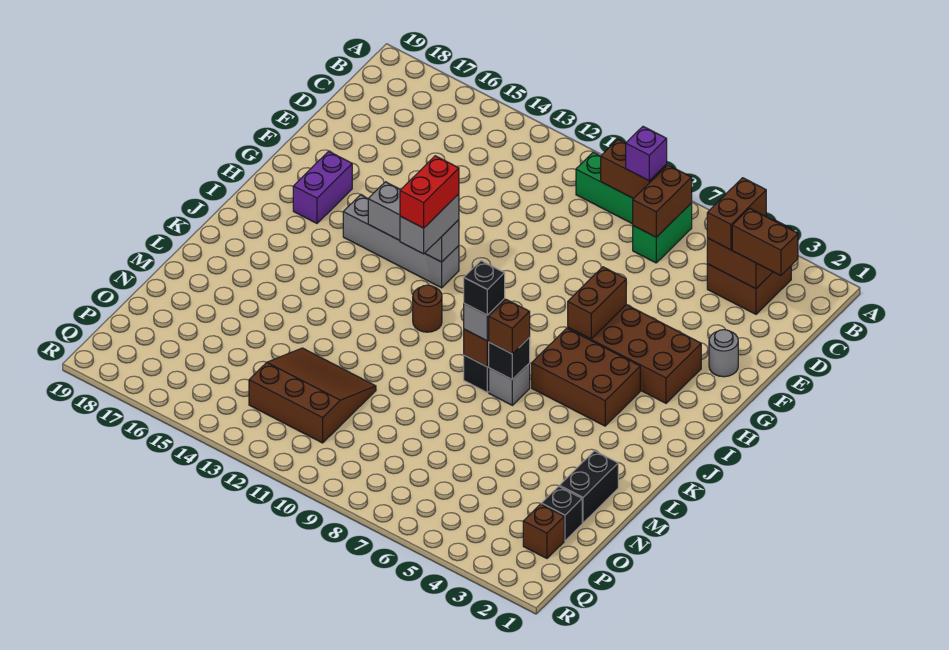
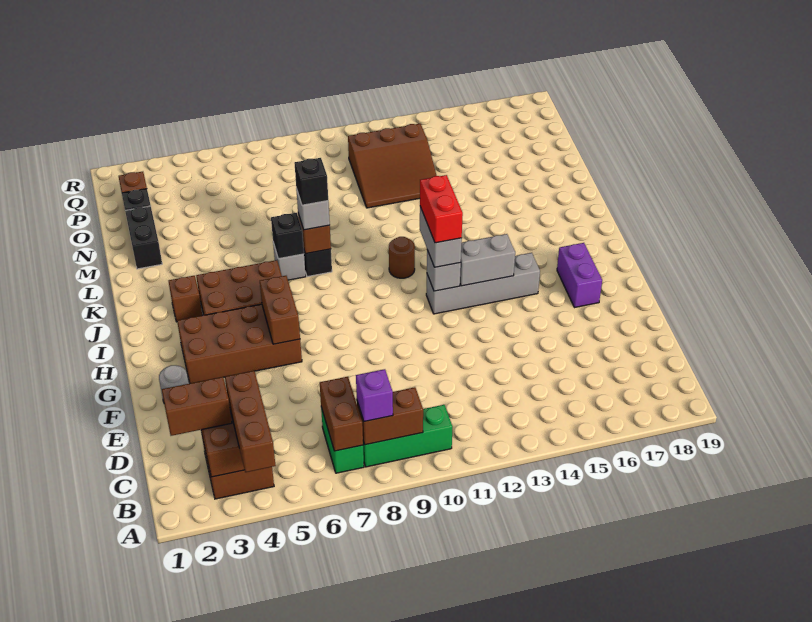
brown brick B4:C4 level 3 -> brown brick A4:C4 level 3
brown brick K7 level 3 -> brown brick J3 level 1

